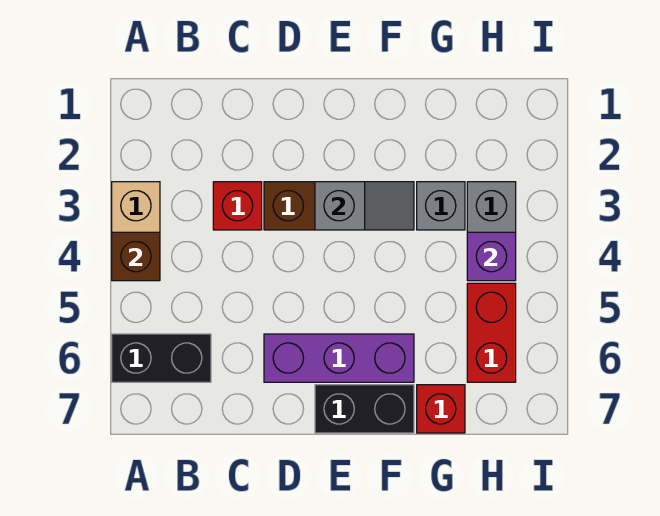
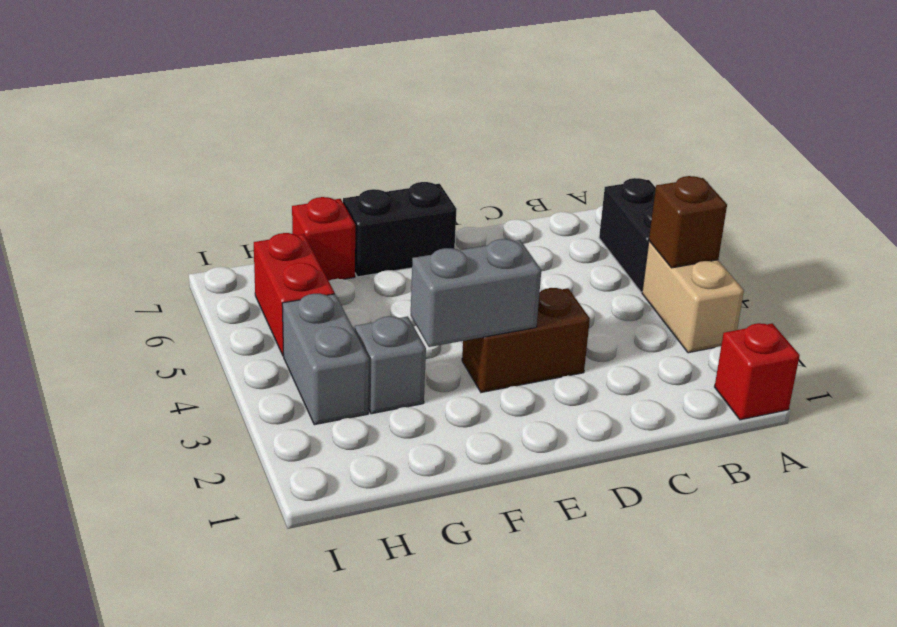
black brick A6:B6 level 1 -> black brick A5:A6 level 1
red brick C3 level 1 -> red brick A1 level 1
purple brick D6:F6 level 1 -> none
grey slope E3:F3 level 2 top E -> grey brick E3:F3 level 2
purple brick H4 level 2 -> none

